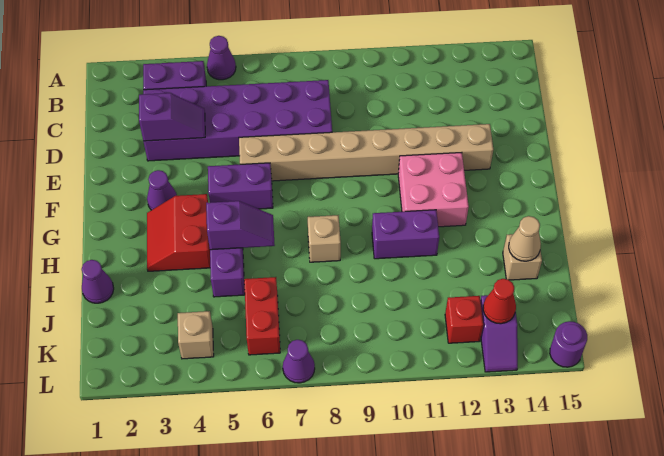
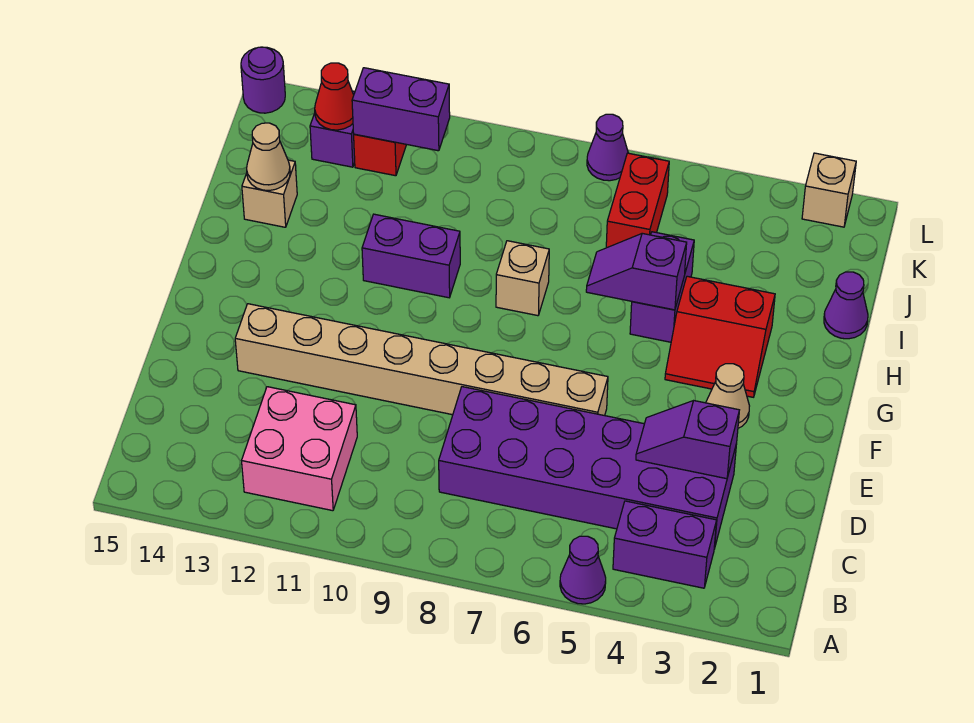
purple cone F3 level 1 -> tan cone F3 level 1
purple brick F5:F6 level 1 -> purple brick K11:K12 level 2
pink brick F11:G12 level 1 -> pink brick B11:C12 level 1
red slope G3:H4 level 1 top 4 -> red slope G3:H4 level 1 top H
tan brick K4 level 1 -> tan brick L2 level 1

